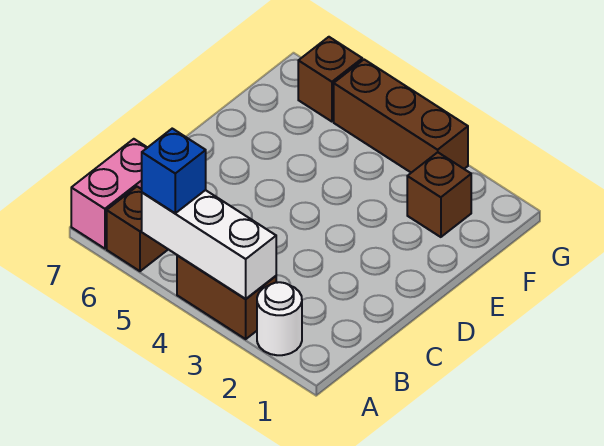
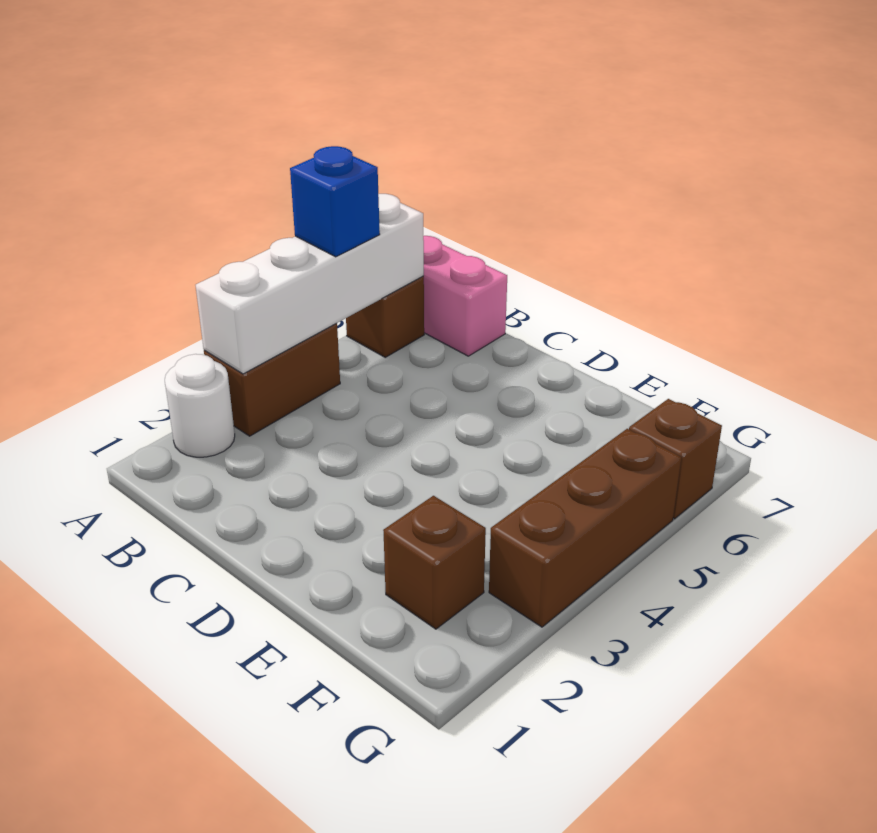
white brick A3:A5 level 2 -> white brick A3:A6 level 2

